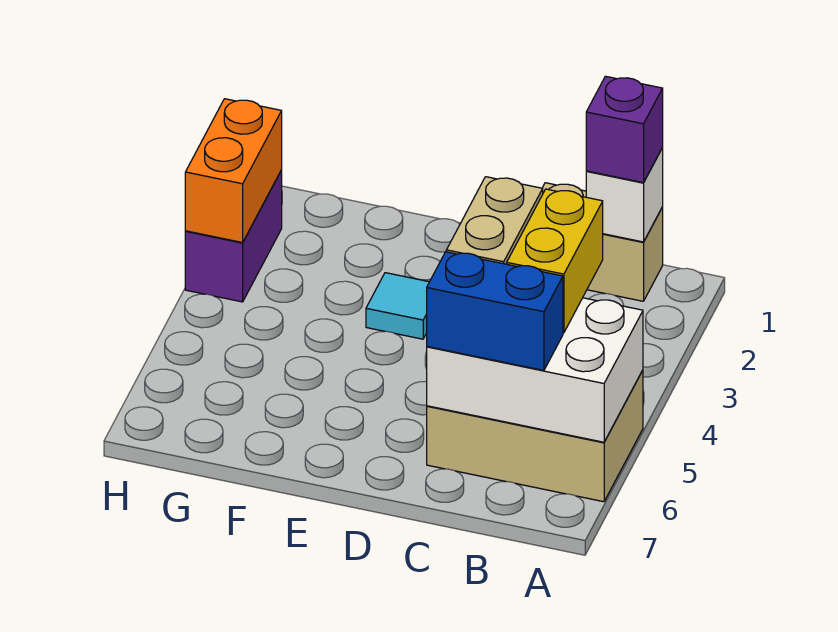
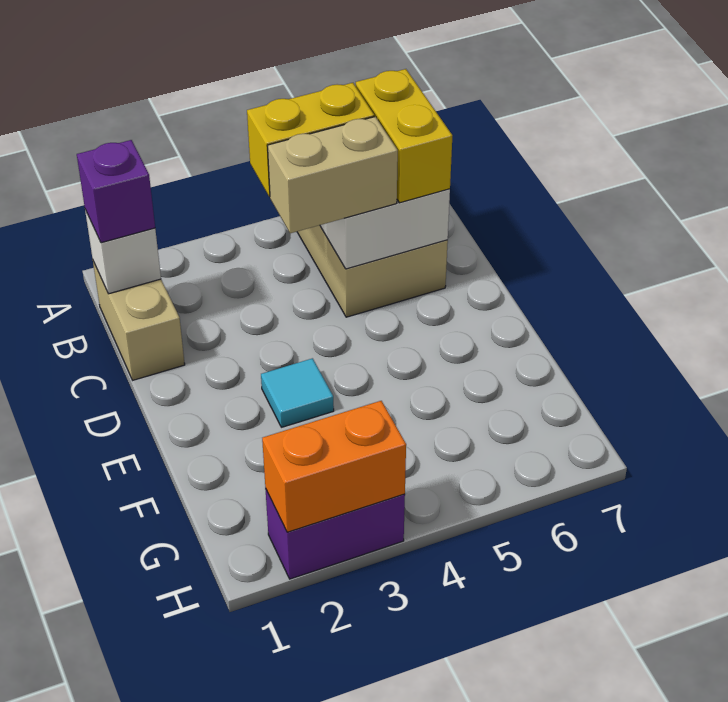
blue brick B6:C6 level 3 -> yellow brick B6:C6 level 3

